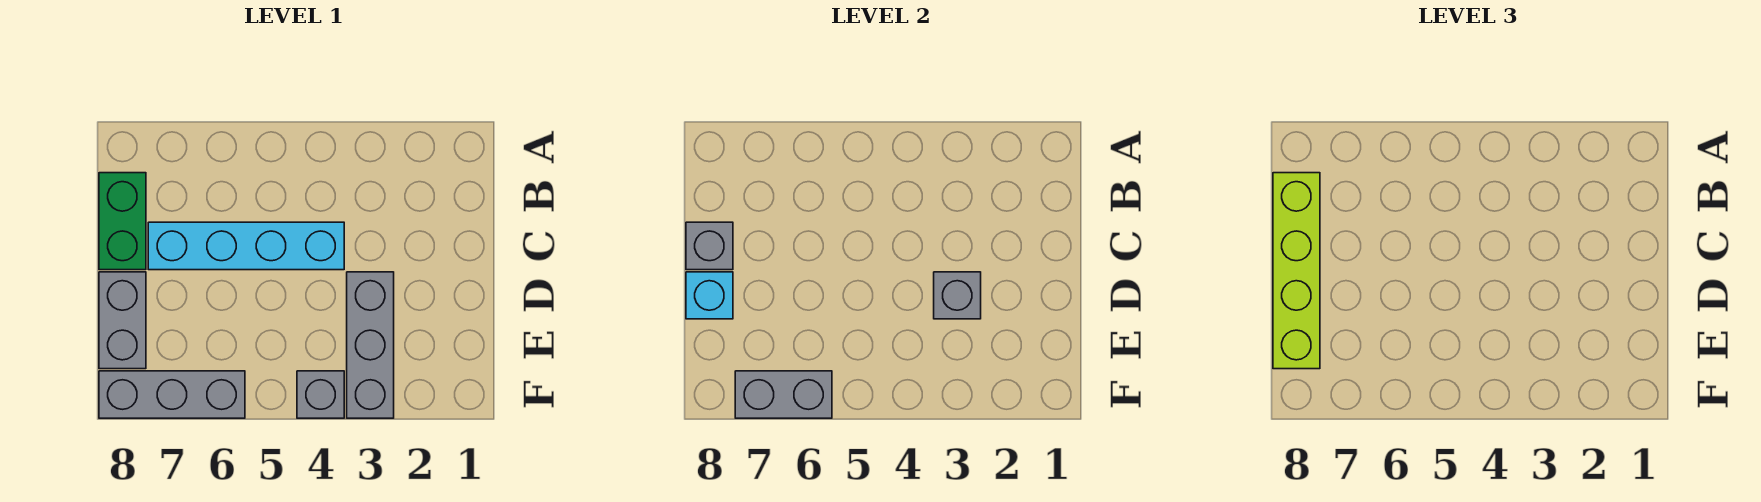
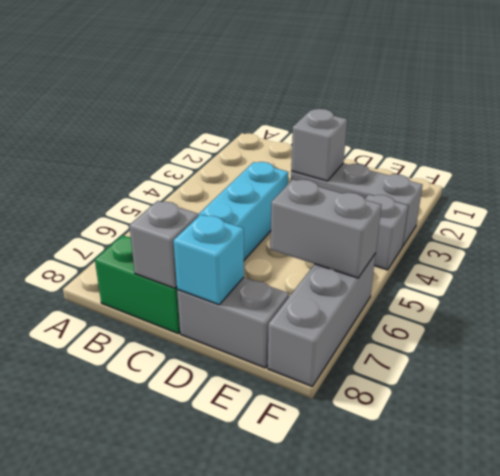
lime brick B8:E8 level 3 -> none
grey brick F6:F7 level 2 -> grey brick E6:F6 level 2

